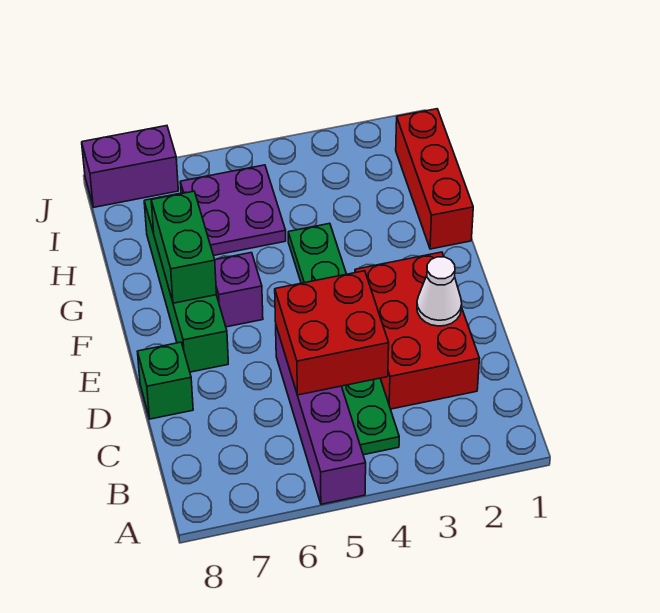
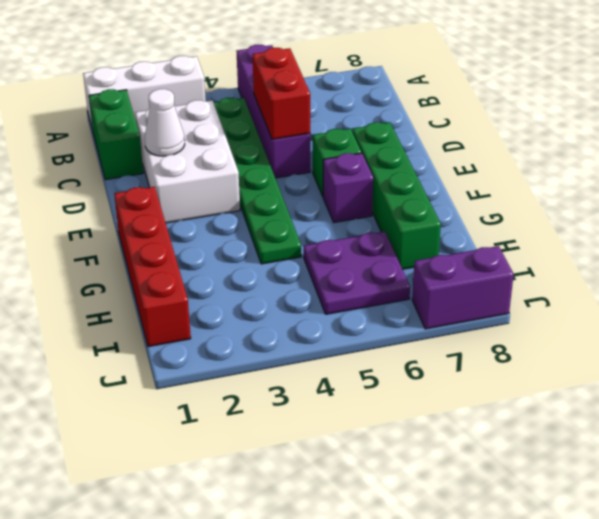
none -> white brick A1:A3 level 1
red brick C2:E3 level 1 -> white brick C2:E3 level 1
red brick C4:D5 level 2 -> red brick C5:D5 level 2
green brick D8 level 1 -> green brick E6 level 1
green brick F7:G7 level 2 -> green brick B1:C1 level 1
red brick G1:I1 level 1 -> red brick F1:I1 level 1

